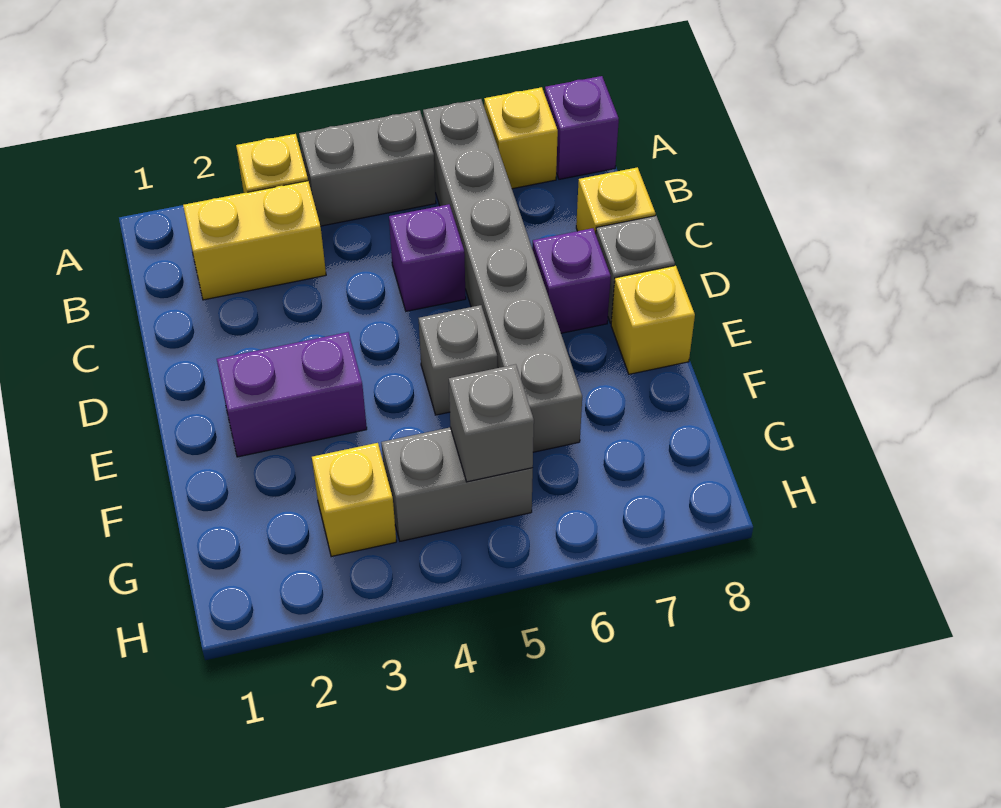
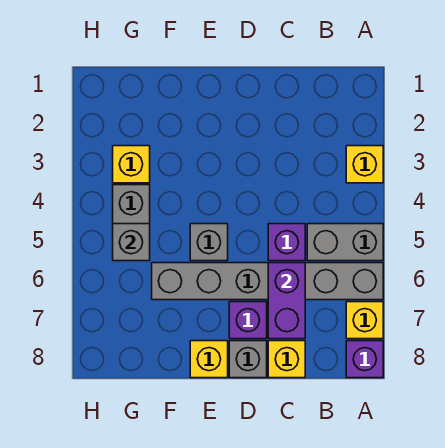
grey brick A4:A5 level 1 -> grey brick A5:B5 level 1
yellow brick B2:B3 level 1 -> none
purple brick E2:E3 level 1 -> purple brick C6:C7 level 2

